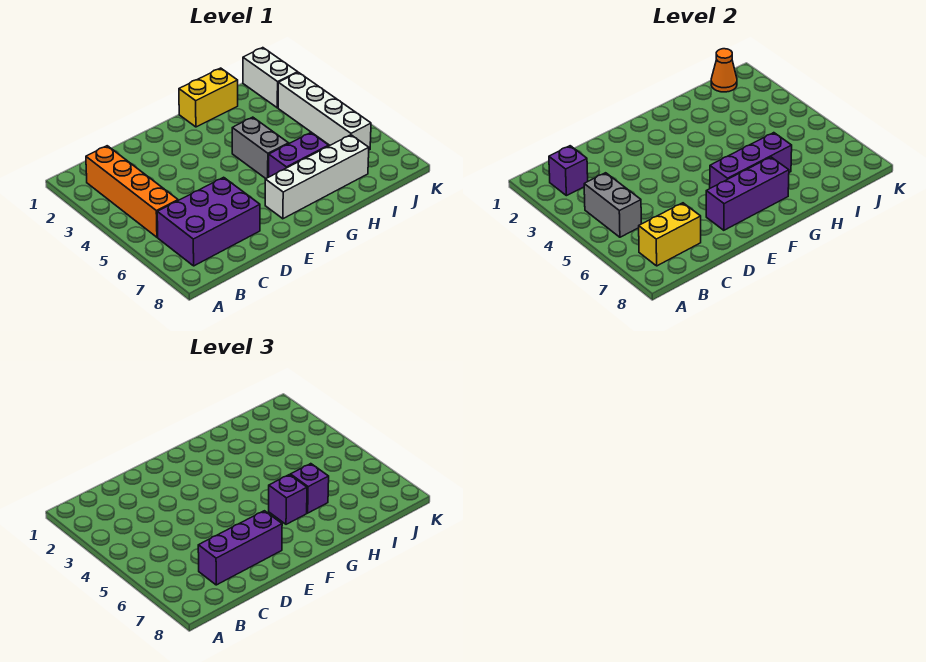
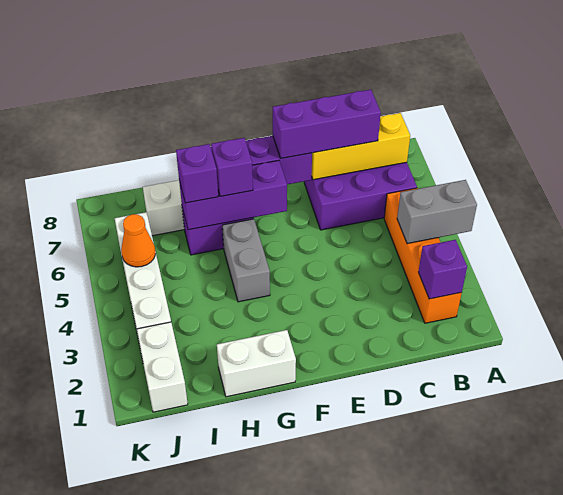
grey brick B4:B5 level 2 -> grey brick A4:B4 level 2
yellow brick B7:C7 level 2 -> yellow brick B7:D7 level 2
yellow brick G1:H1 level 1 -> white brick G1:H1 level 1
orange cone J1 level 2 -> orange cone J5 level 2

